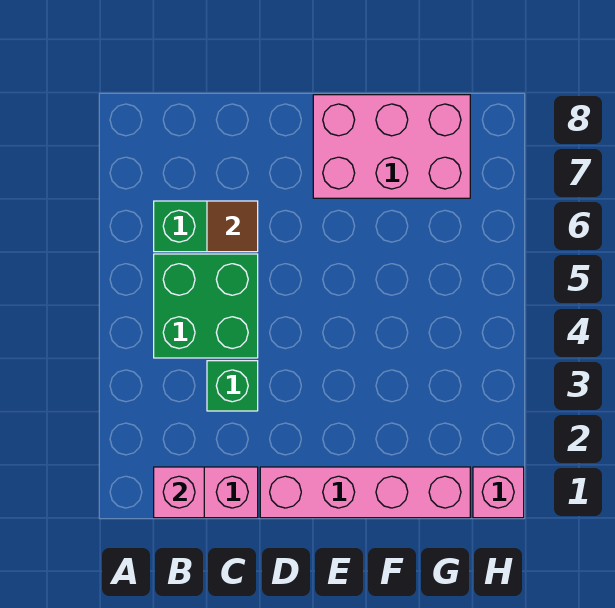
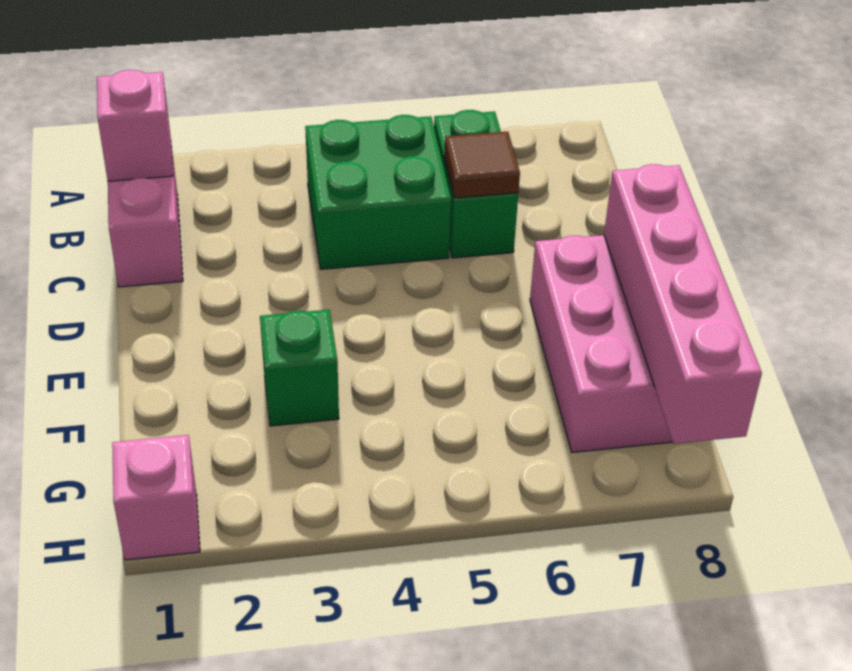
green brick C3 level 1 -> green brick F3 level 1
pink brick D1:G1 level 1 -> pink brick E8:H8 level 2

